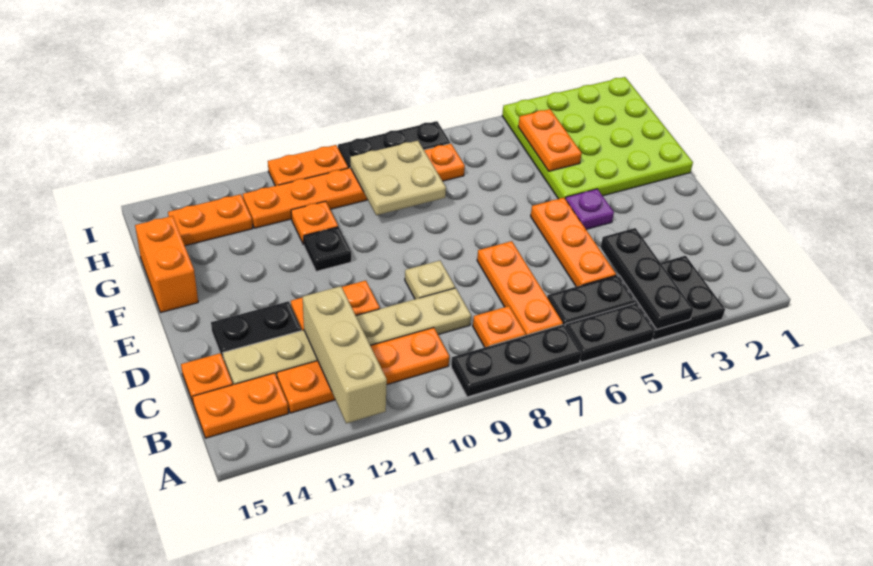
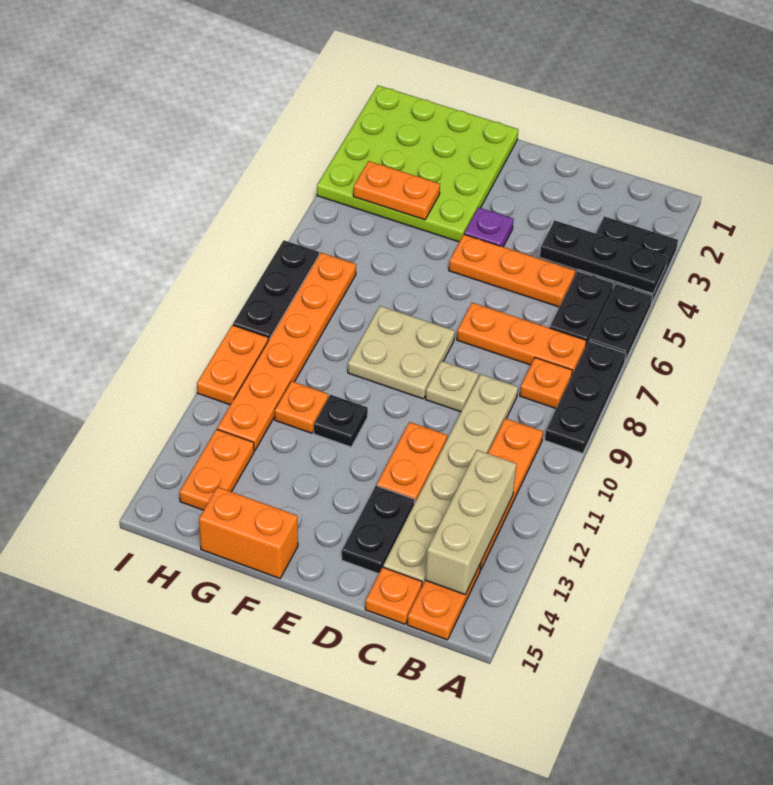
tan brick A12:C12 level 2 -> tan brick B12:B14 level 2
tan plate G8:H9 level 2 -> tan plate E8:F9 level 1

